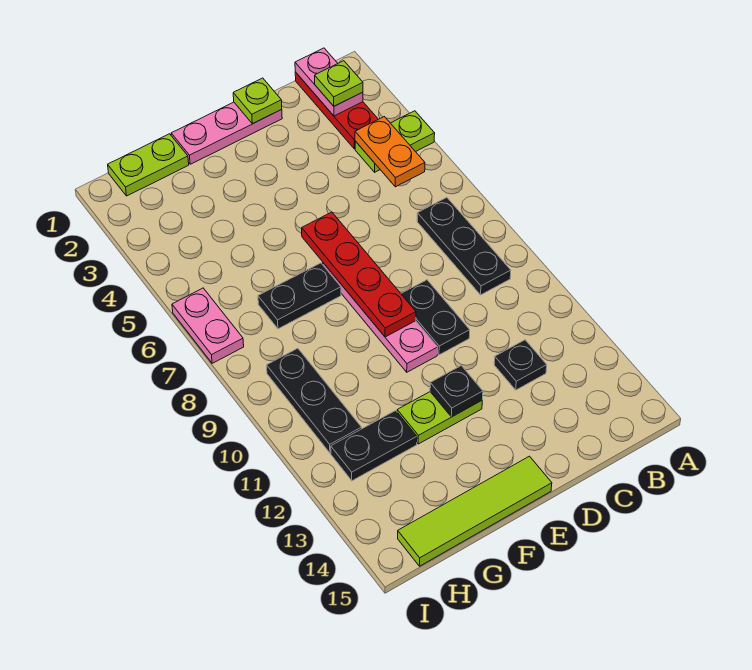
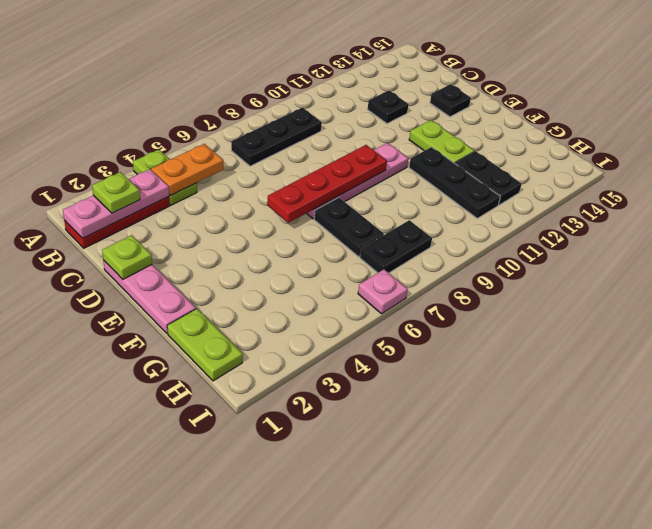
pink plate B1:B2 level 2 -> pink plate B1:B3 level 2
black plate D9:D10 level 1 -> black plate H7:H8 level 1
black plate E12 level 2 -> black plate D14 level 1
lime tile E15:H15 level 1 -> none
black plate H9:H11 level 1 -> black plate F11:H11 level 1
pink plate I6:I7 level 1 -> pink plate I6 level 1

